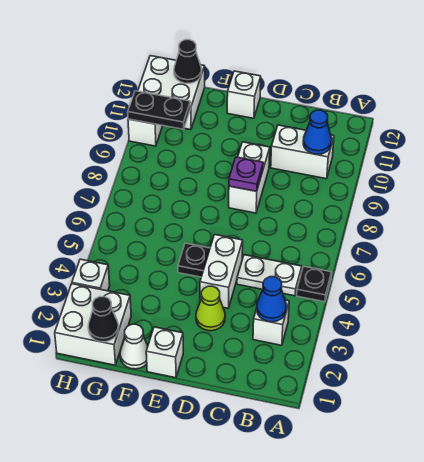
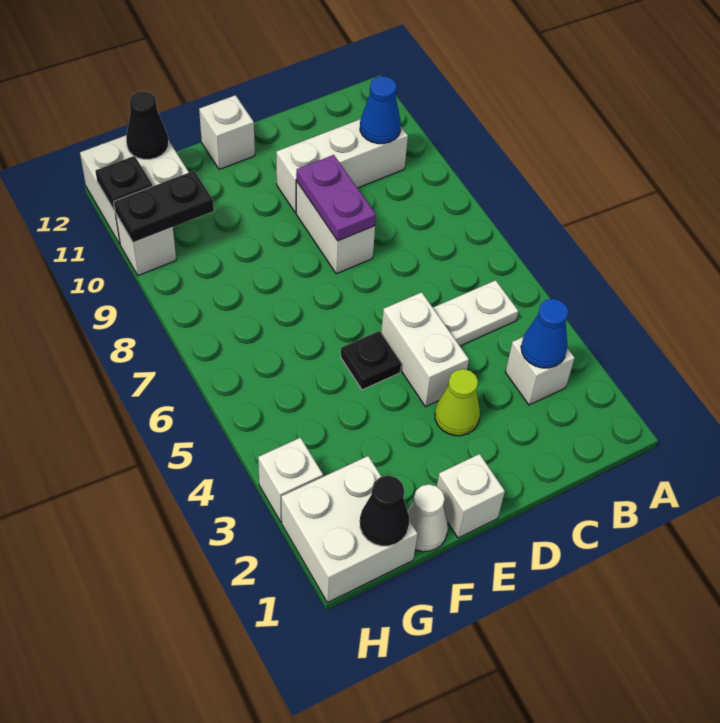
black plate A5 level 1 -> black plate H11 level 2
white brick B10:C10 level 1 -> white brick B10:D10 level 1
purple plate D8 level 2 -> purple plate D8:D9 level 2

